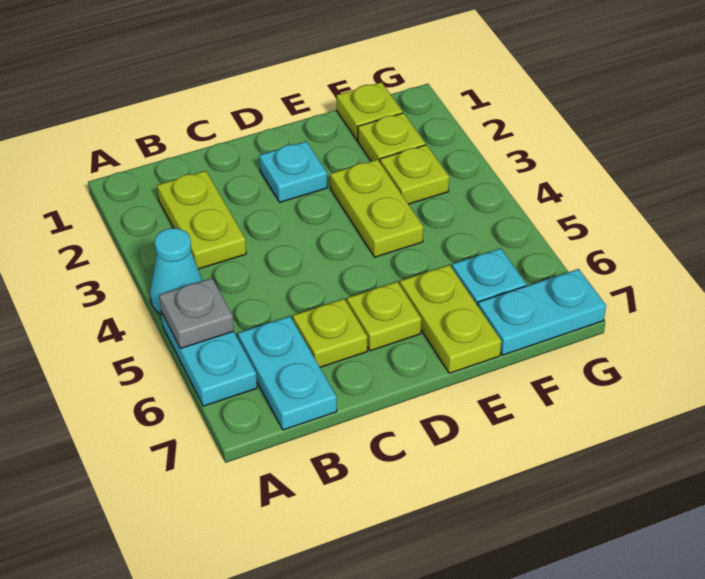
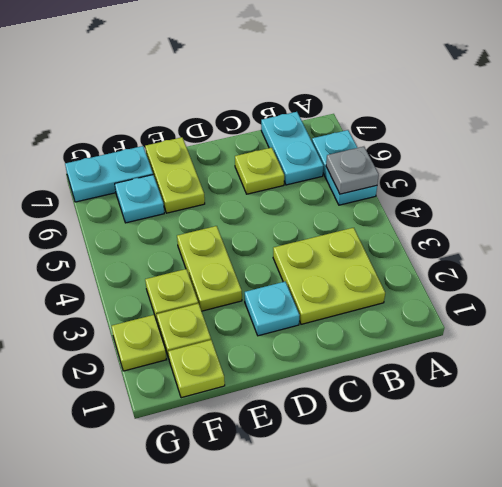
cyan cone A4 level 1 -> none
lime plate B2:B3 level 1 -> lime plate B2:C3 level 1
lime plate D6 level 1 -> lime plate G2 level 1

